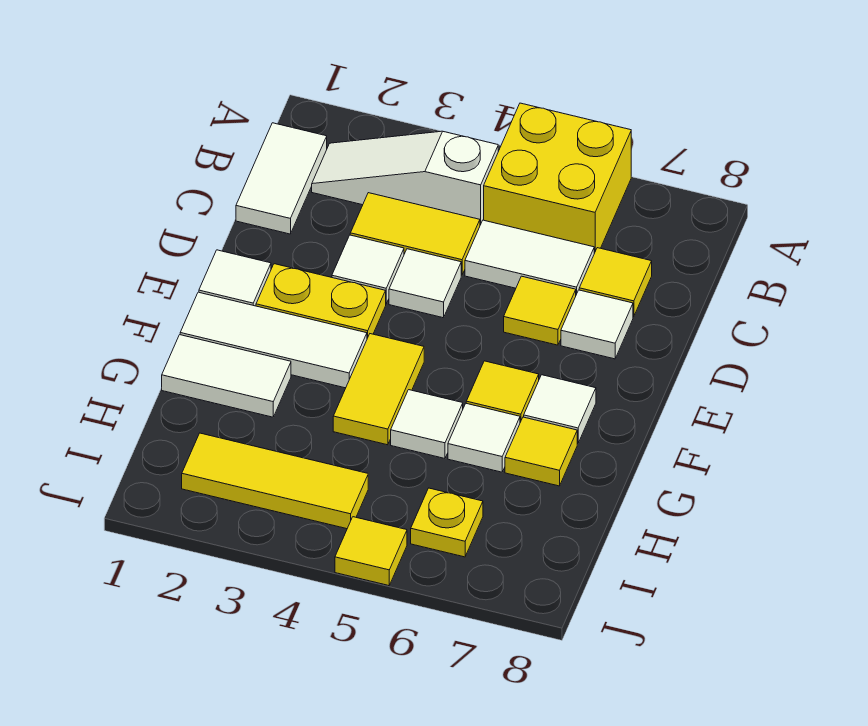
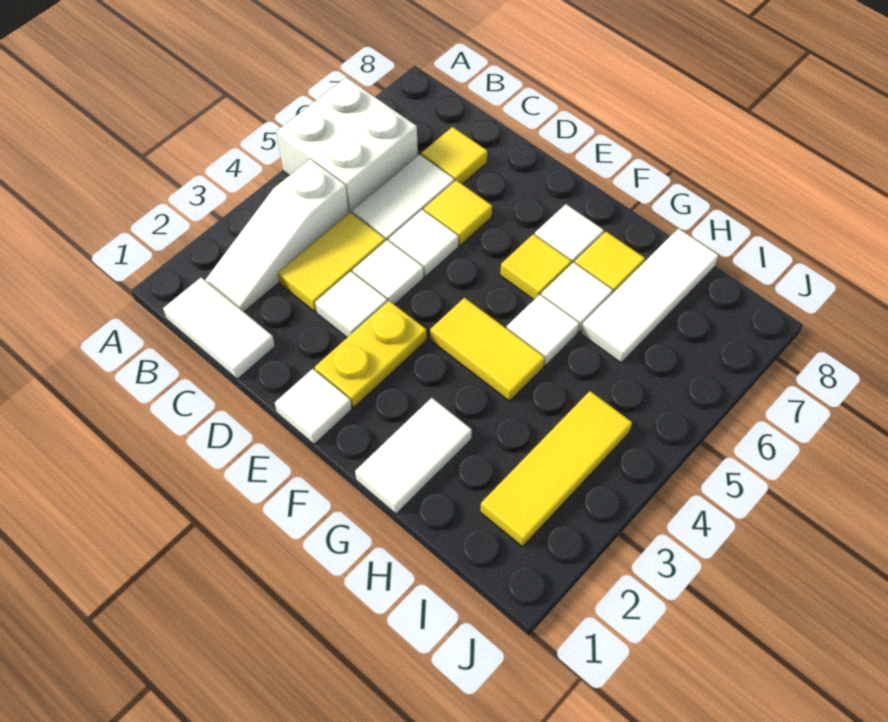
yellow brick A5:B6 level 1 -> white brick A5:B6 level 1
white tile D7 level 1 -> white tile D5 level 1
white tile F1:F3 level 1 -> white tile H6:H8 level 1
yellow plate I6 level 1 -> none
yellow tile J5 level 1 -> none

